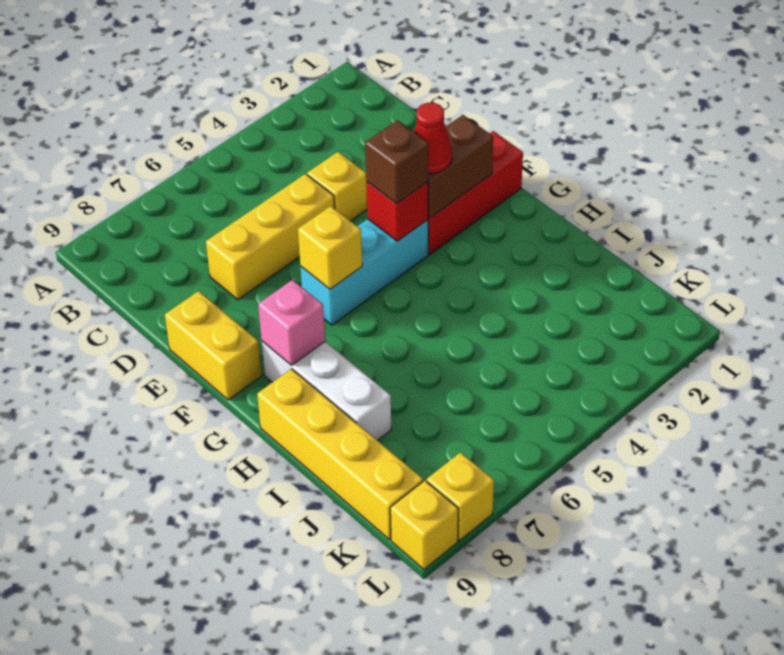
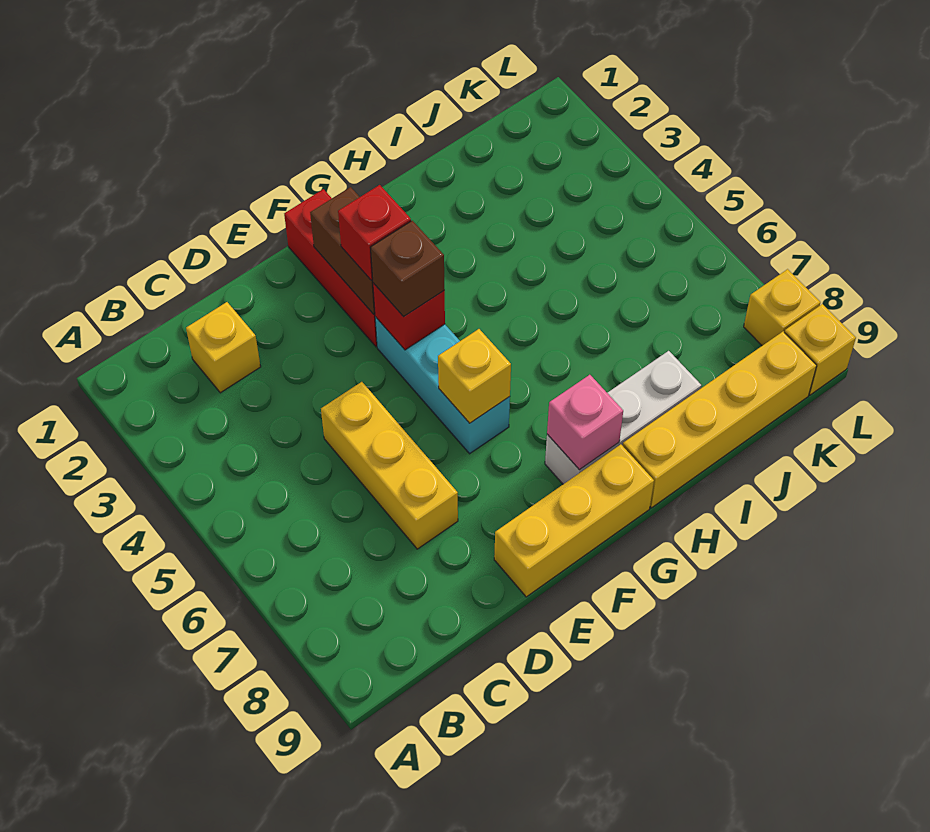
yellow brick D4 level 1 -> yellow brick C2 level 1
yellow brick E9:F9 level 1 -> yellow brick E9:G9 level 1
red cone F3 level 3 -> red brick F3 level 3

